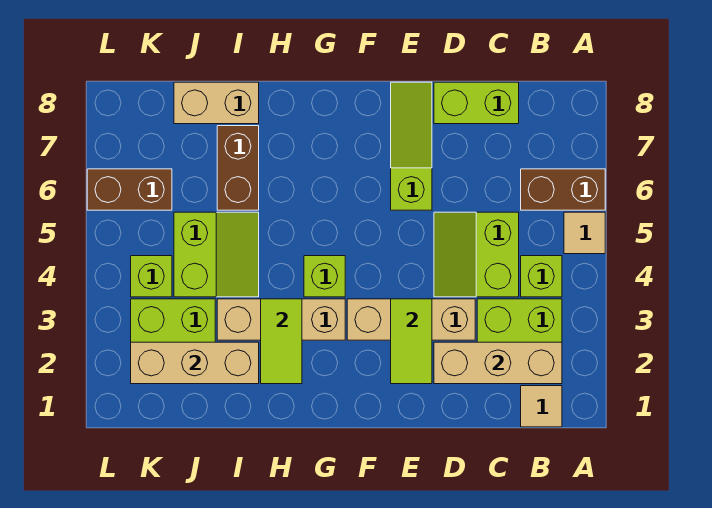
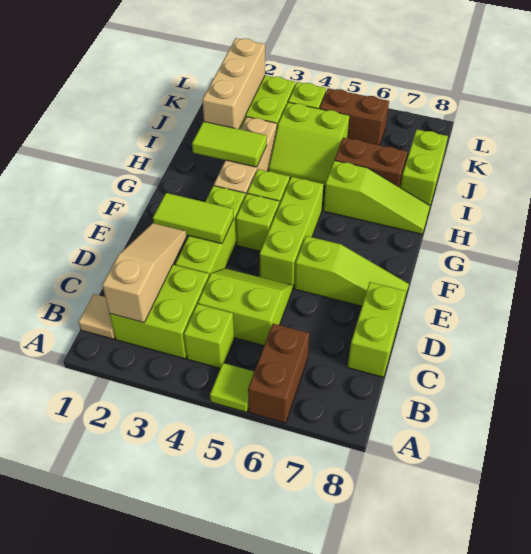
tan tile A5 level 1 -> lime tile A5 level 1
tan brick B2:D2 level 2 -> tan slope B2:D2 level 2 top B
tan brick D3:F3 level 1 -> lime brick D3:F3 level 1
none -> lime brick E5:G5 level 1
none -> lime brick F4 level 1
none -> lime slope H6:H8 level 1 top 6
tan brick I8:J8 level 1 -> lime brick I8:J8 level 1
brown brick K6:L6 level 1 -> brown brick K5:K6 level 1

